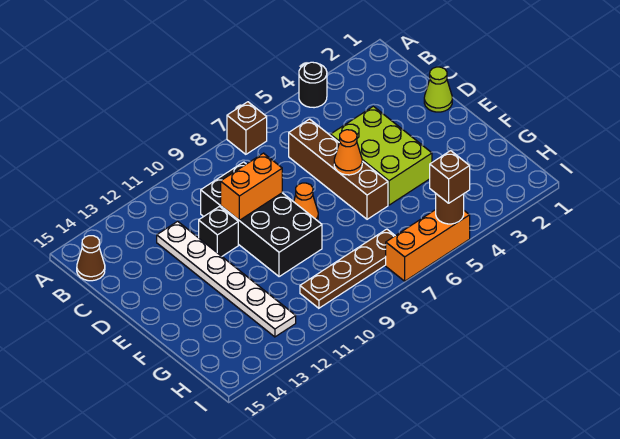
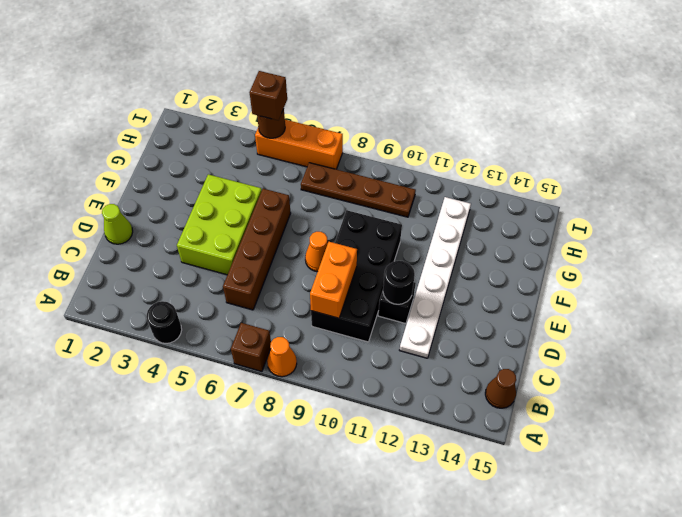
orange brick D9:D10 level 2 -> orange brick C9:D9 level 2
none -> black round brick D11 level 2
orange cone E6 level 2 -> orange cone A8 level 1

